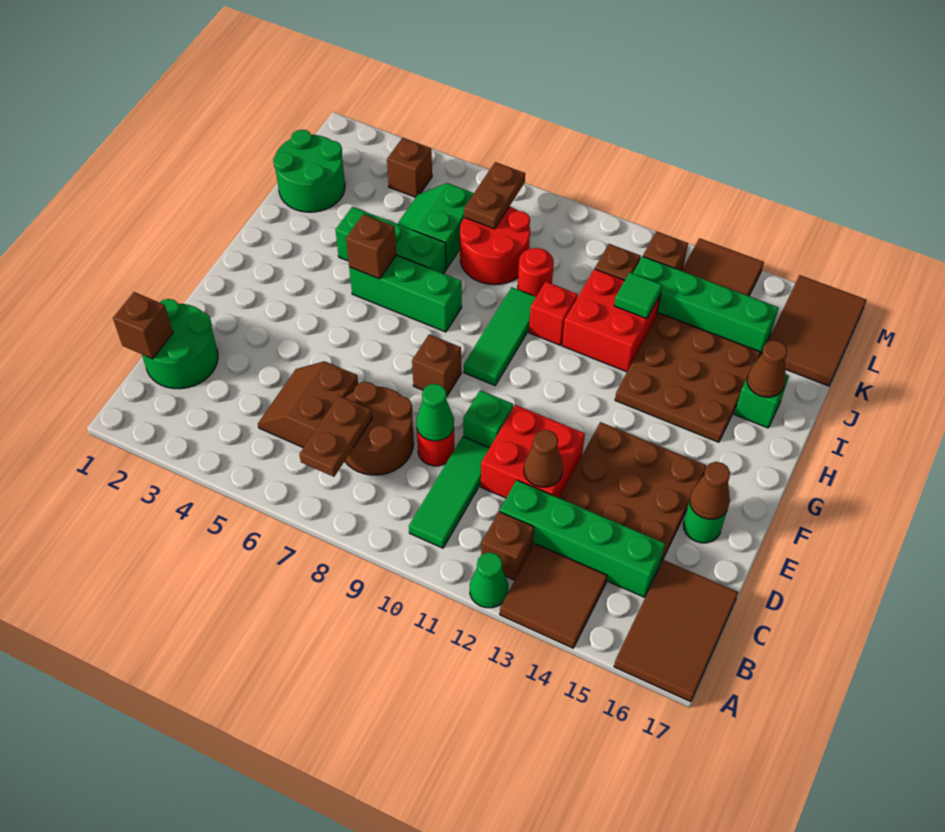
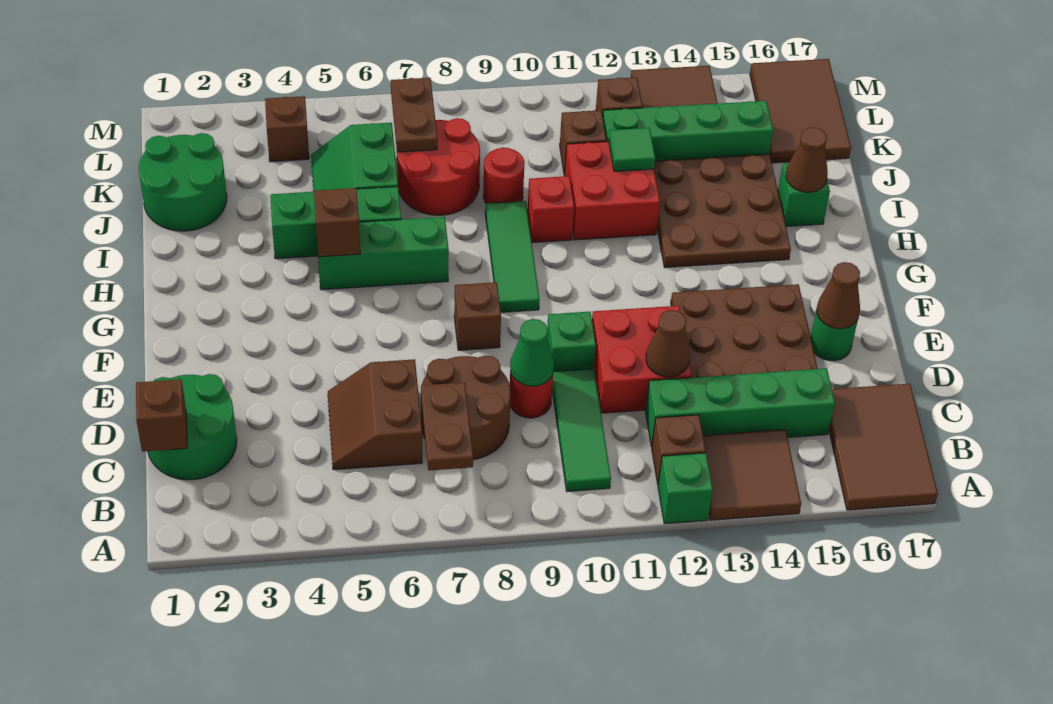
green cone A12 level 1 -> green brick A12 level 1

